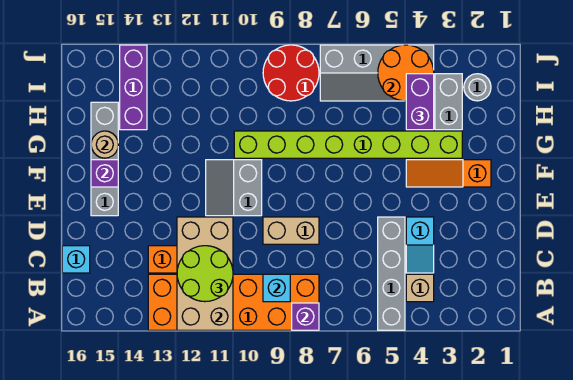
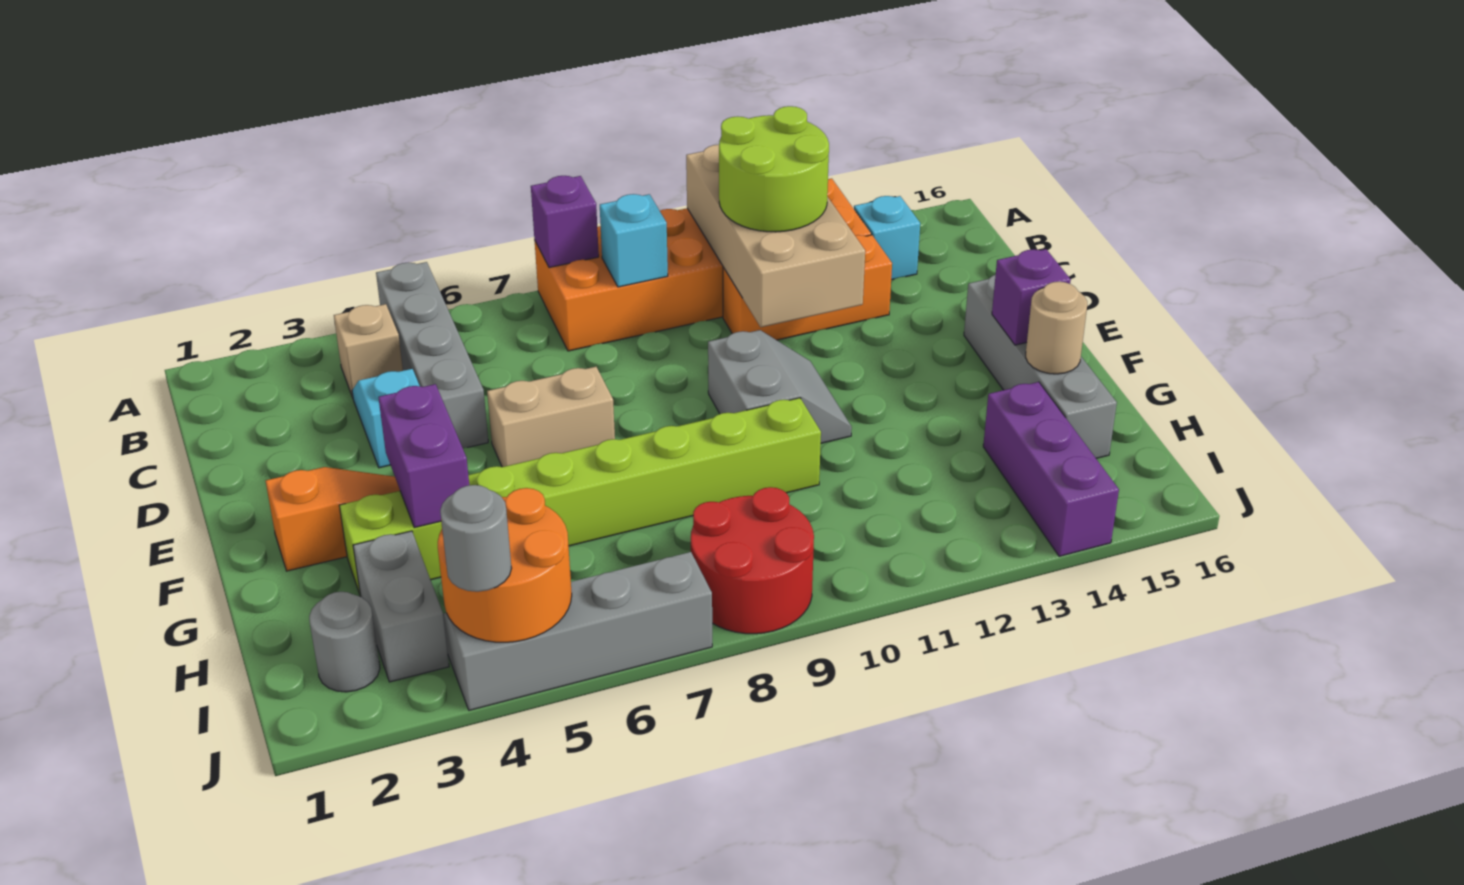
cyan brick C16 level 1 -> cyan brick B14 level 1
tan brick D8:D9 level 1 -> tan brick E6:E7 level 1
purple brick H4:I4 level 3 -> purple brick F4:G4 level 2
none -> grey round brick J4 level 3

